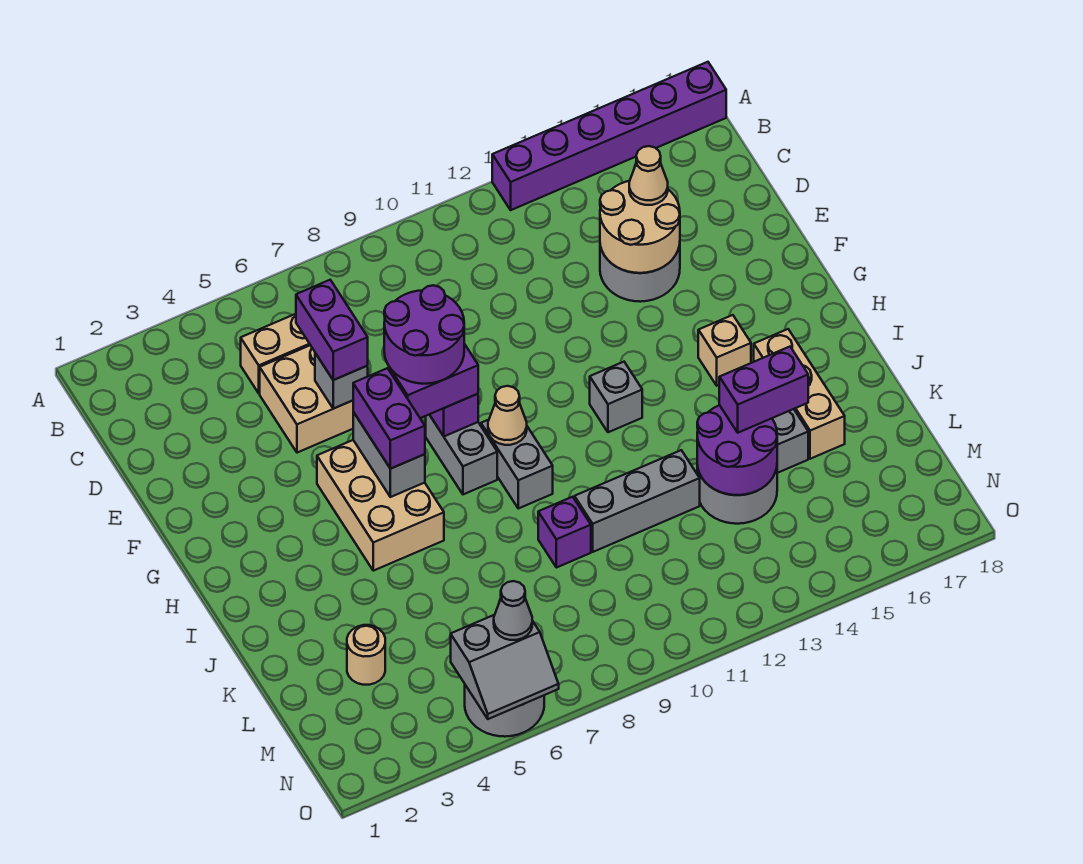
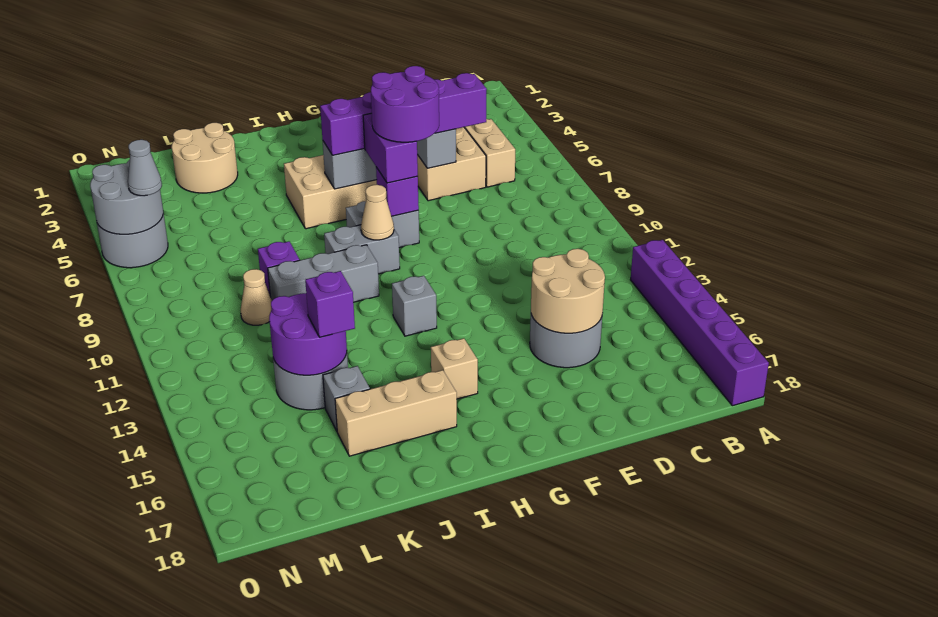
tan cone D15 level 3 -> tan cone L10 level 1
grey brick K10:K12 level 1 -> grey brick I10:K10 level 1
purple brick K14:K15 level 3 -> purple brick K14 level 3
tan round brick L3 level 1 -> tan round brick K2:L3 level 1
grey slope N5:O6 level 2 top N -> grey round brick N5:O6 level 2

